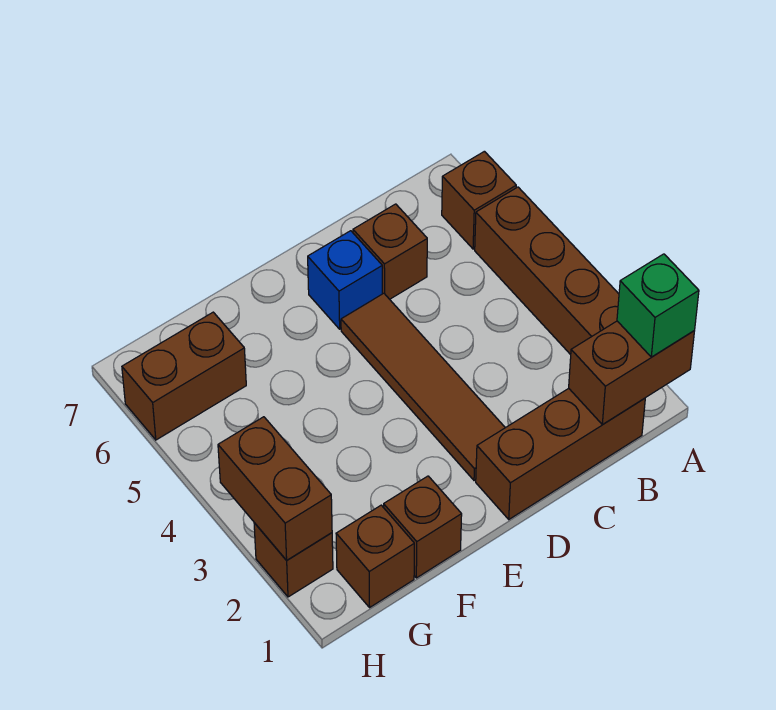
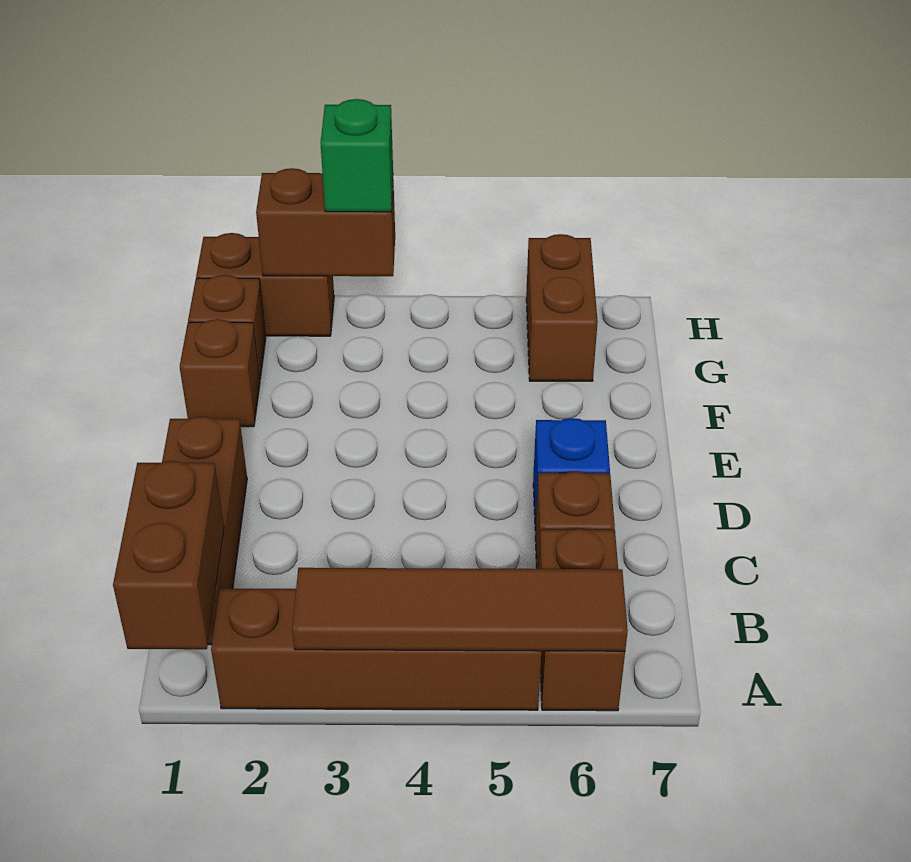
green brick A1 level 3 -> green brick H3 level 3
brown brick A6 level 1 -> brown brick A6:B6 level 1
brown tile D2:D5 level 1 -> brown tile A3:A6 level 2
brown brick H2 level 1 -> brown brick H1:H2 level 1

